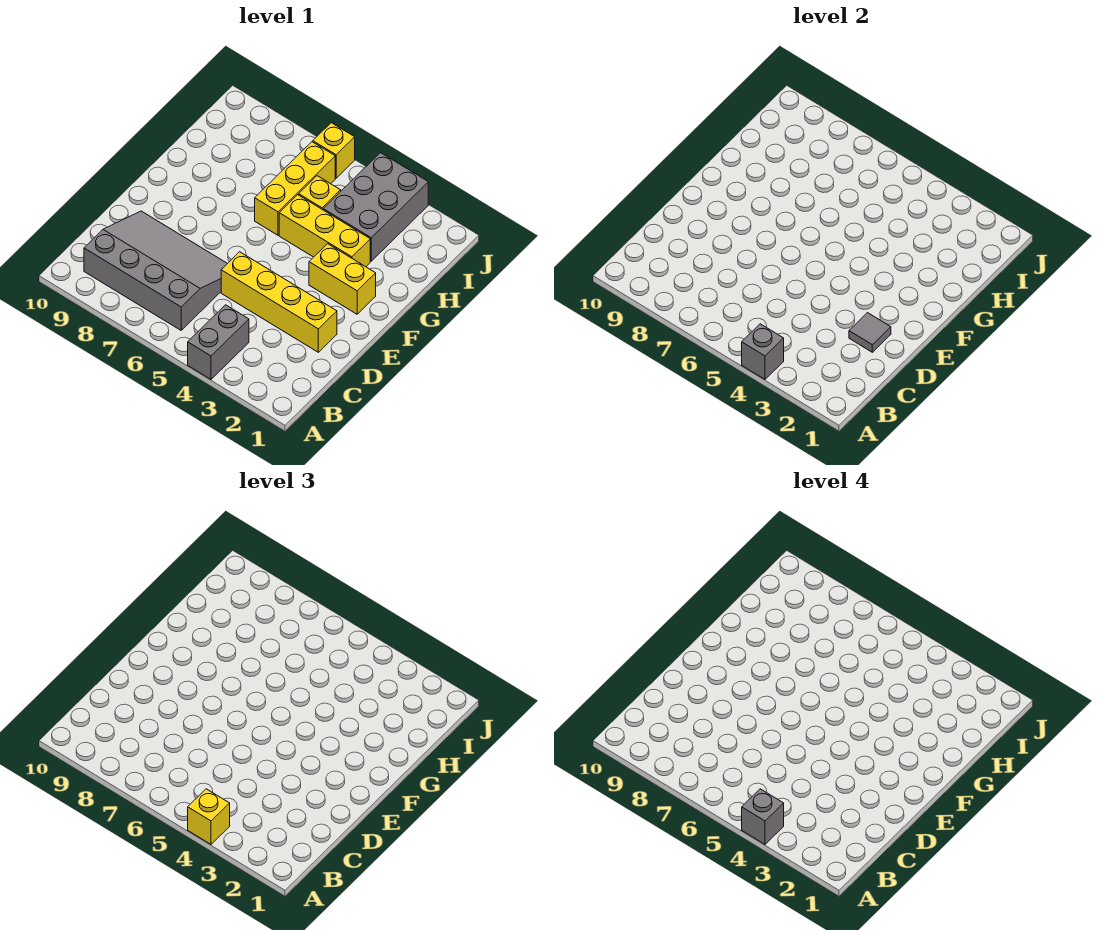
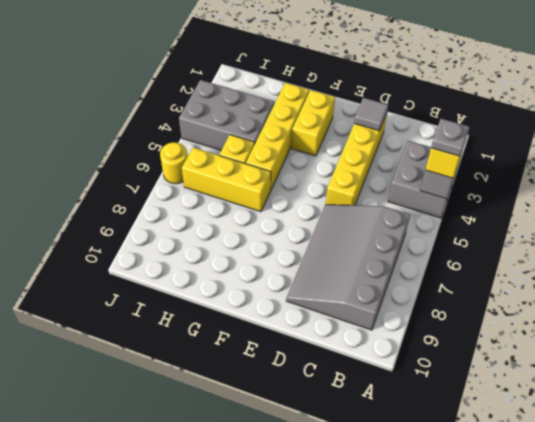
grey brick A4:B4 level 1 -> grey brick A3:B4 level 1
grey brick A4 level 4 -> grey plate A4 level 4
yellow brick G3:G5 level 1 -> yellow brick G2:G5 level 1
yellow brick J6 level 1 -> yellow round brick J6 level 1

